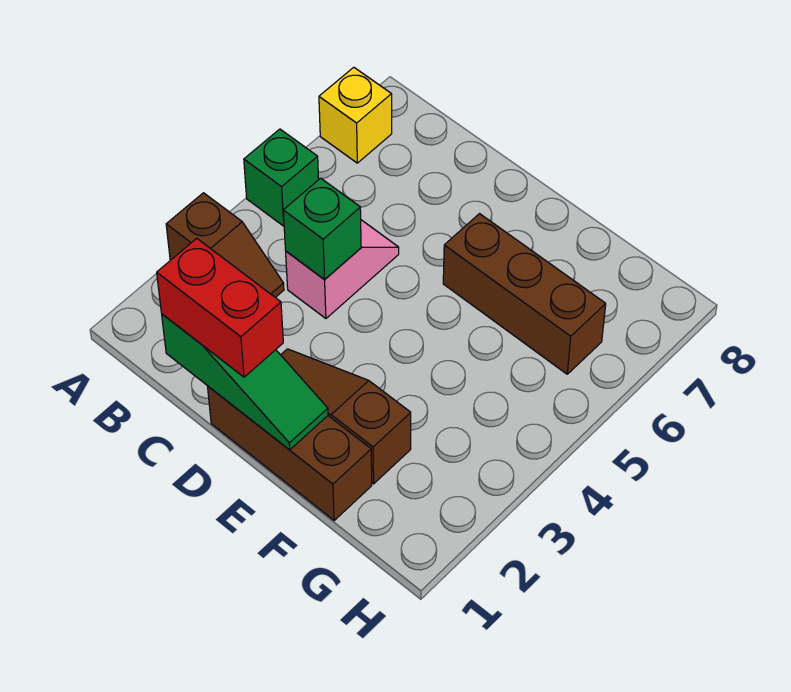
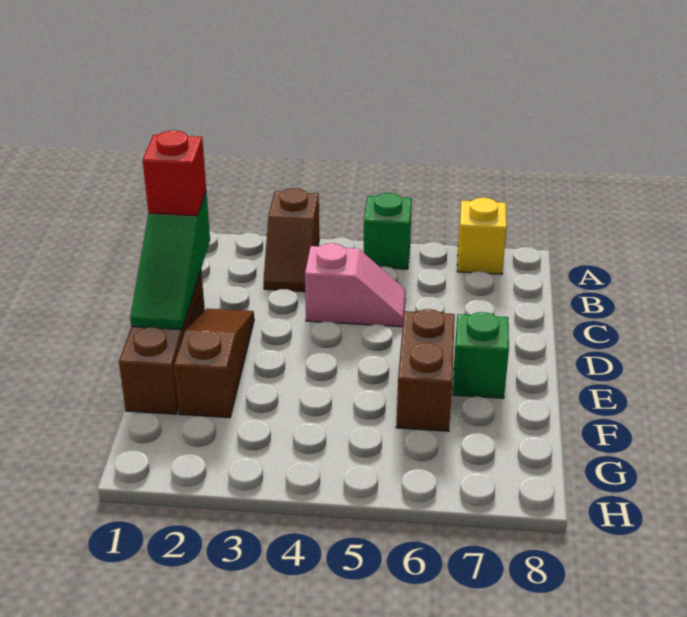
red brick C1:D1 level 3 -> red brick C1 level 3
green brick C4 level 2 -> green brick E7 level 1
brown brick E6:G6 level 1 -> brown brick E6:F6 level 1

